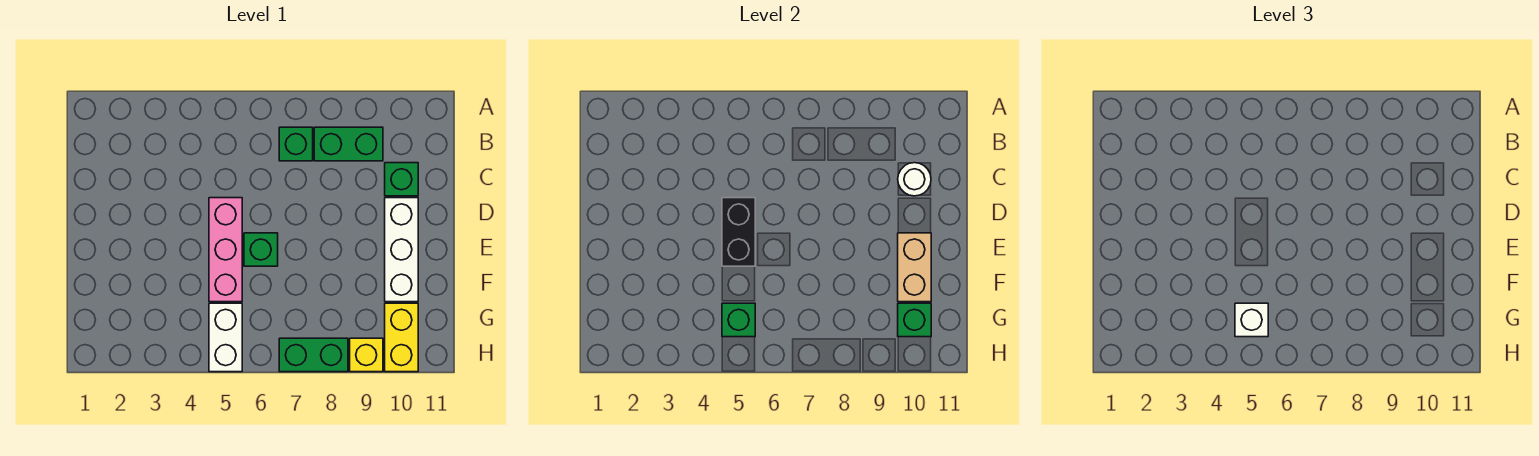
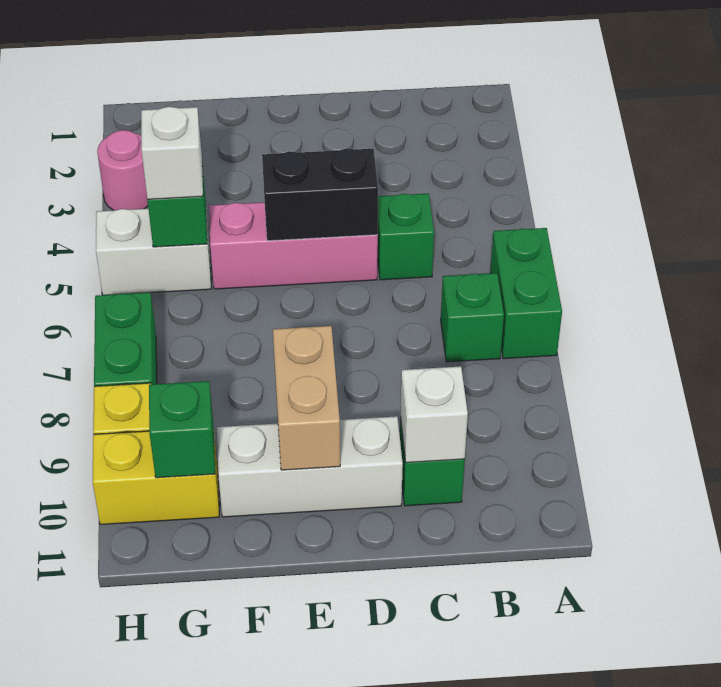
green brick B8:B9 level 1 -> green brick A6:A7 level 1
white round brick C10 level 2 -> white brick C10 level 2
green brick E6 level 1 -> green brick C5 level 1
tan brick E10:F10 level 2 -> tan brick E9:E10 level 2
none -> pink round brick H3 level 1

